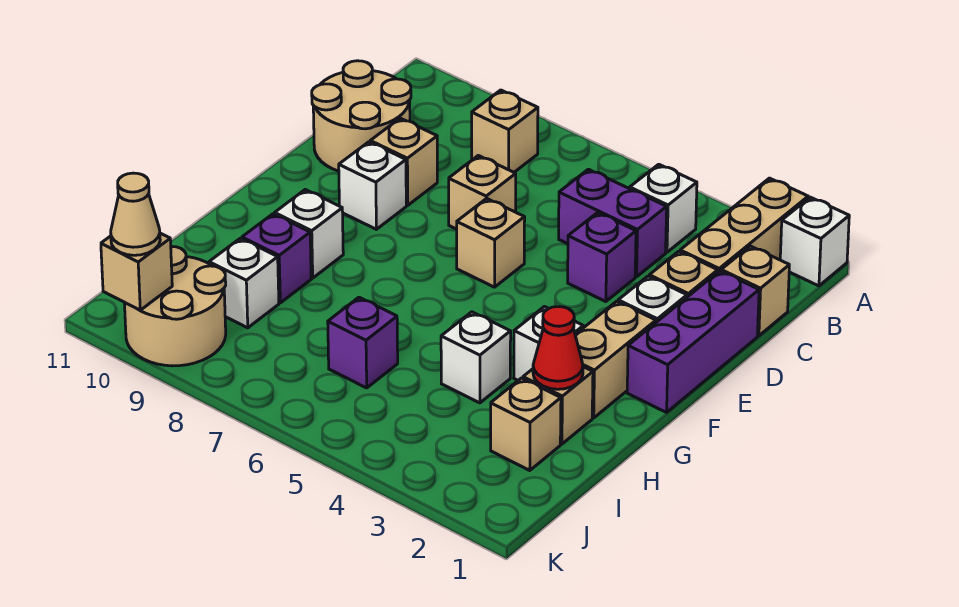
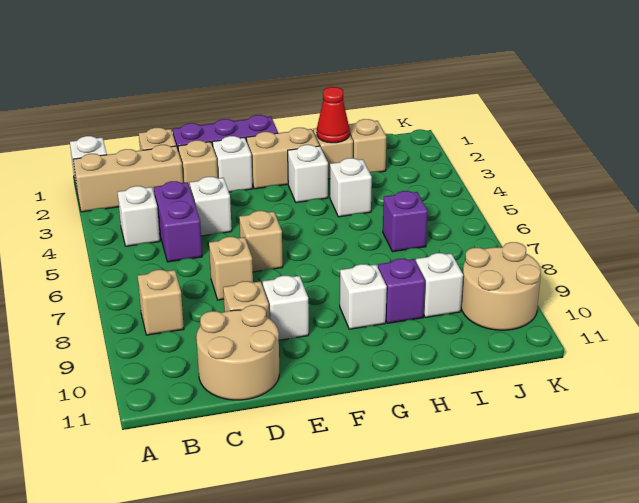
purple brick D4 level 1 -> white brick D4 level 1
tan brick K10 level 2 -> none
tan cone K10 level 3 -> none

